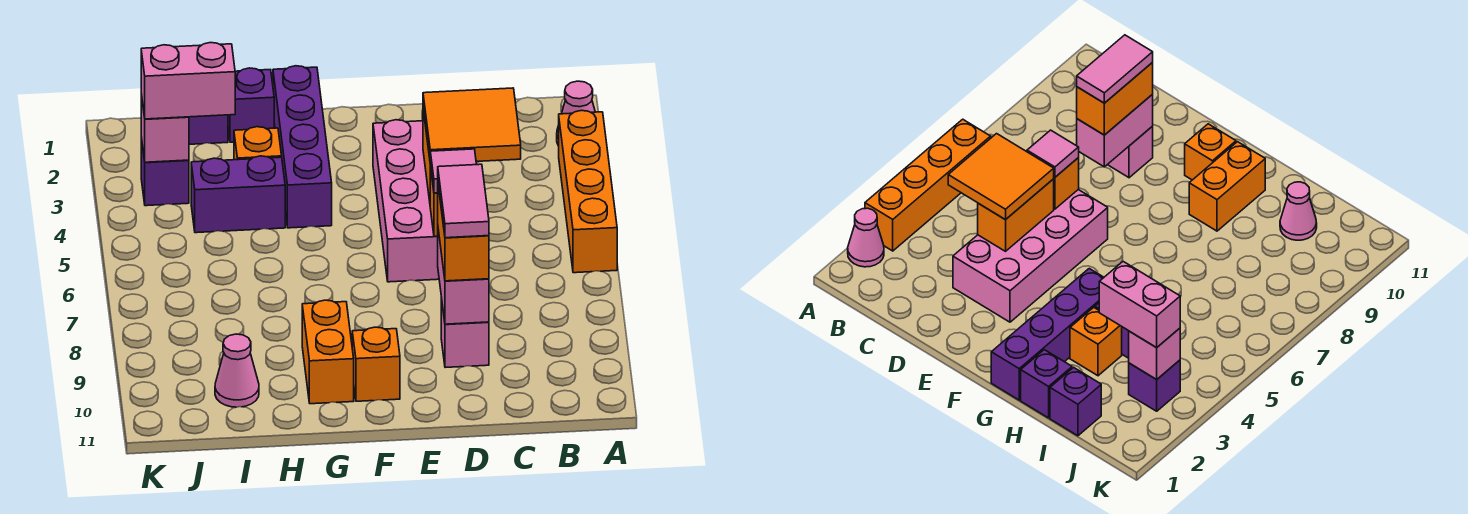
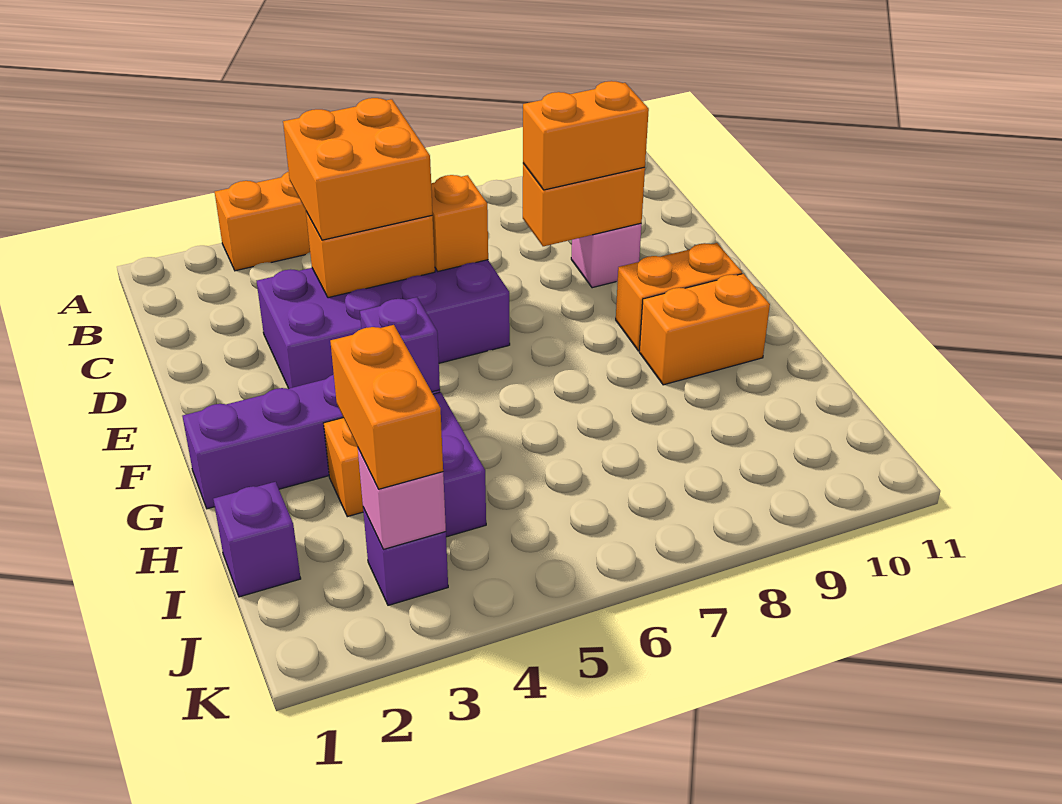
pink cone A2 level 1 -> none
orange tile C4:D5 level 3 -> orange brick C4:D5 level 3
pink brick D3:E6 level 1 -> purple brick D3:E6 level 1
pink tile D6 level 3 -> none
pink brick D8:D9 level 2 -> orange brick D8:D9 level 2
pink tile D8:D9 level 4 -> none
orange brick F10 level 1 -> orange brick F9:F10 level 1
purple brick H1 level 1 -> purple brick G4 level 2
pink brick I3:J3 level 3 -> orange brick I3:J3 level 3
pink cone I10 level 1 -> none

